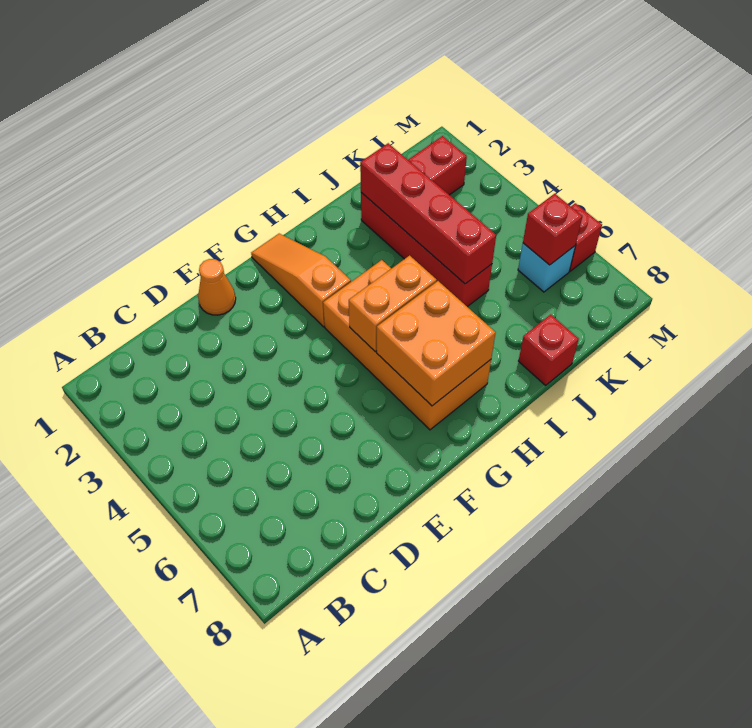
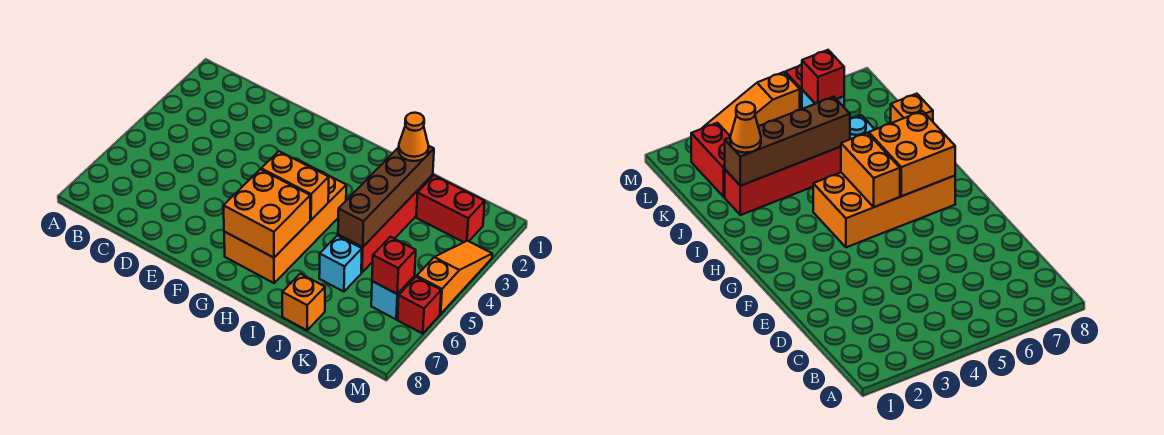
orange cone E1 level 1 -> orange cone J2 level 3
orange slope G1:G3 level 1 top 3 -> orange slope M3:M5 level 1 top 5
red brick J2:J5 level 2 -> brown brick J2:J5 level 2
none -> cyan brick J6 level 1
red brick J8 level 1 -> orange brick J8 level 1

